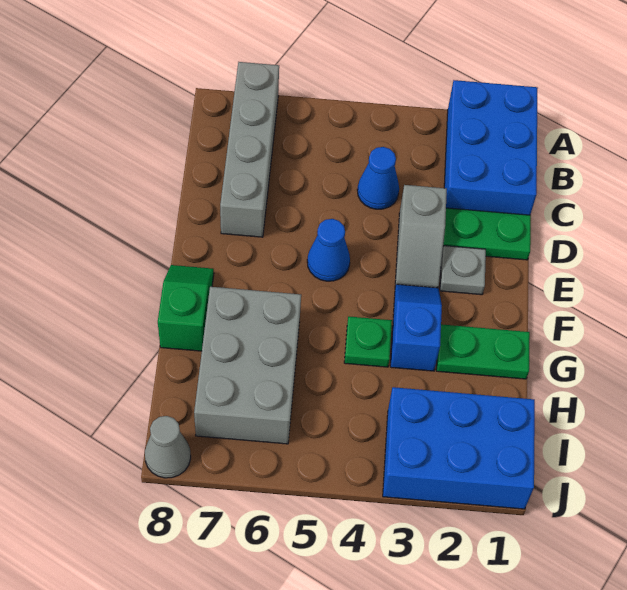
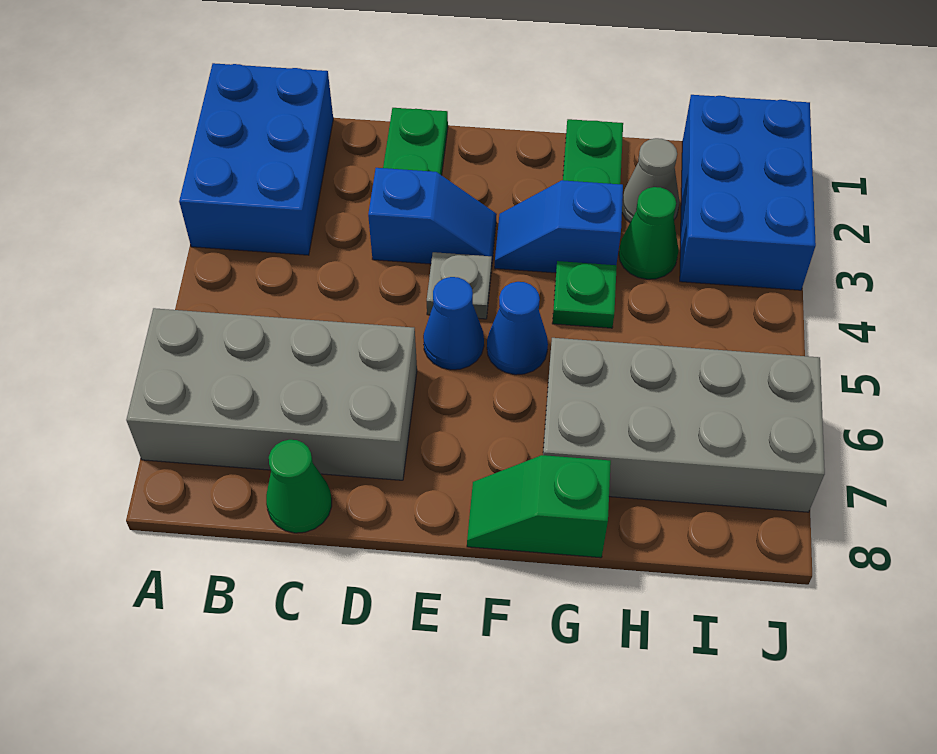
blue brick A1:C2 level 1 -> blue brick A1:B3 level 1
grey brick A7:D7 level 1 -> grey brick A6:D7 level 1
blue cone C4 level 1 -> blue cone F5 level 1
none -> green cone C8 level 1
grey slope D3:E3 level 1 top D -> blue slope D3:E3 level 1 top D
grey plate E2 level 1 -> grey plate E4 level 1
grey brick G6:I7 level 1 -> grey brick G6:J7 level 1
none -> green cone H3 level 1
grey cone J8 level 1 -> grey cone H2 level 1

